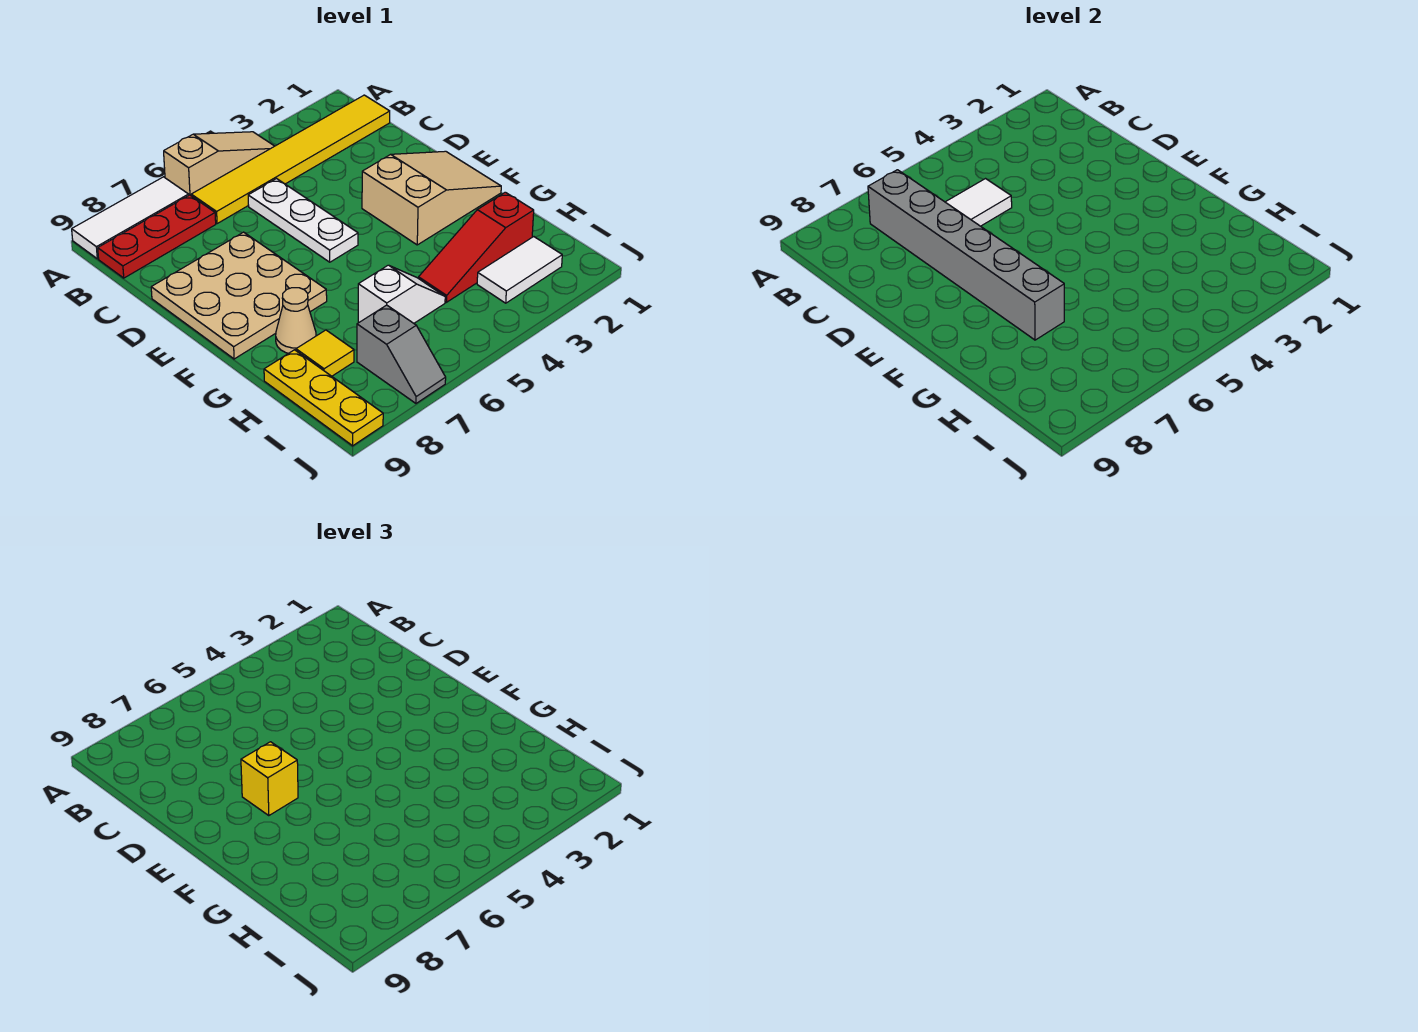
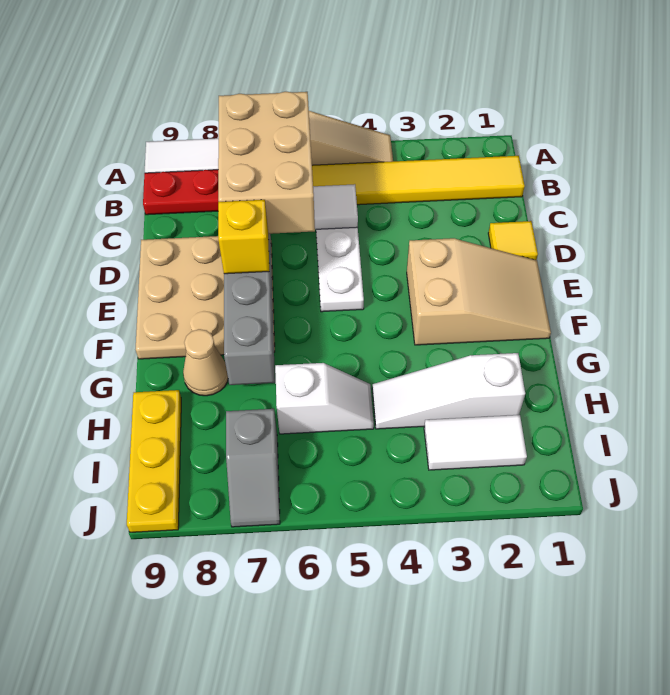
none -> tan brick B6:D7 level 3
red slope H2:H4 level 1 top 2 -> white slope H2:H4 level 1 top 2
yellow tile H8 level 1 -> yellow tile D1 level 1

